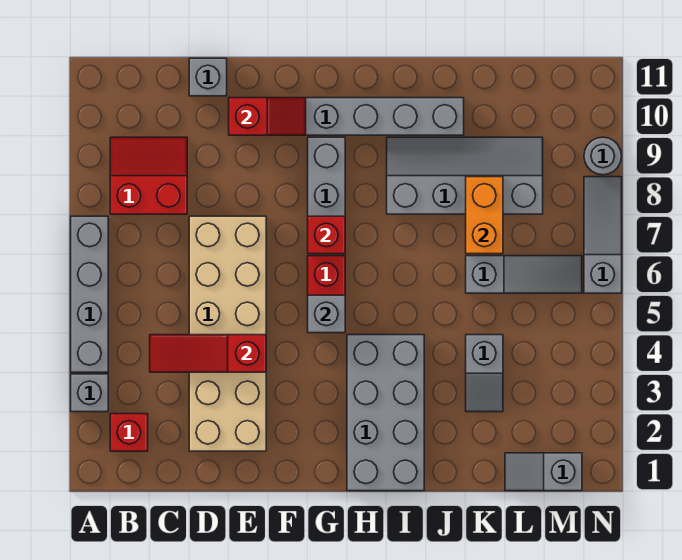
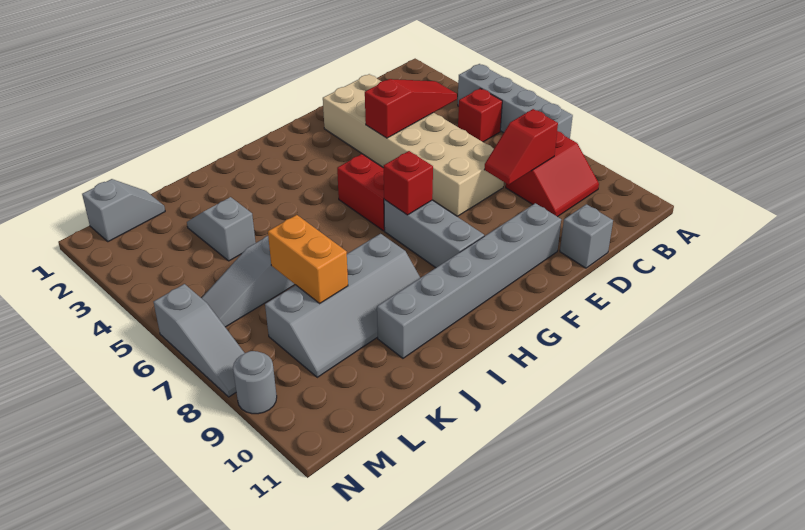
grey brick A3 level 1 -> none
red brick B2 level 1 -> red brick B5 level 1
red slope E10:F10 level 2 top E -> red slope C8:D8 level 2 top C
grey brick G5 level 2 -> none
grey brick H1:I4 level 1 -> none

